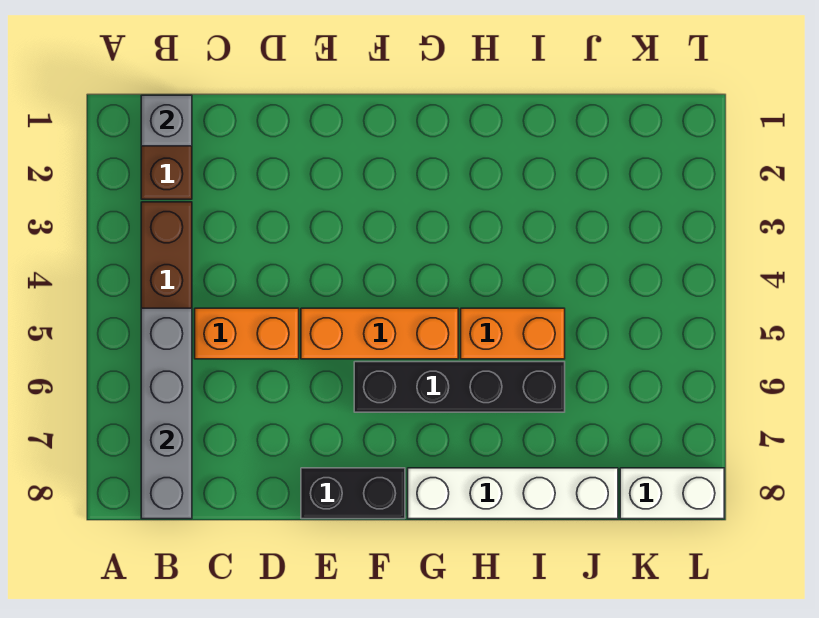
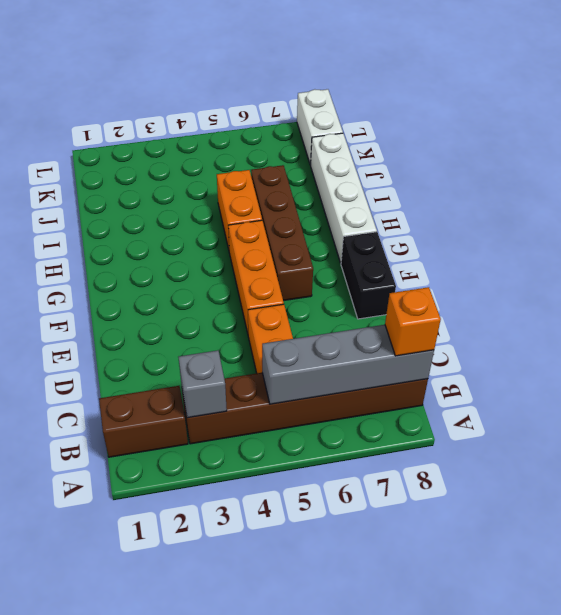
grey brick B1 level 2 -> grey brick B3 level 2
none -> orange brick B8 level 3
black brick F6:I6 level 1 -> brown brick F6:I6 level 1

